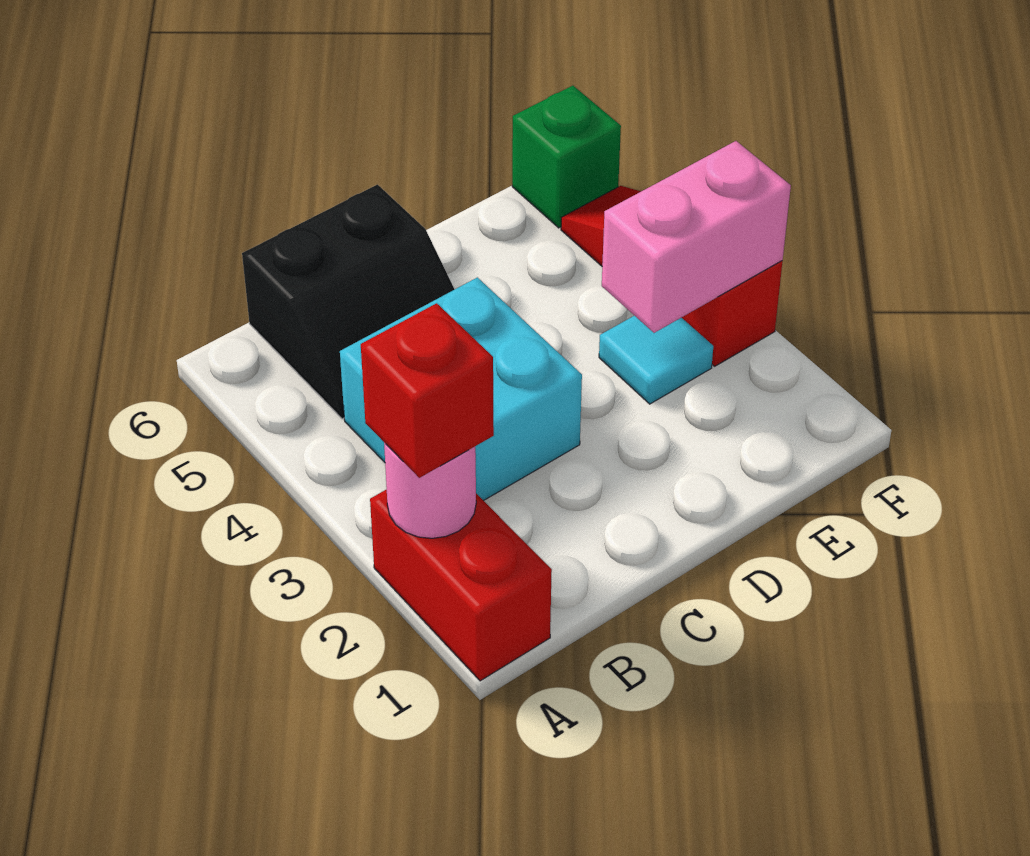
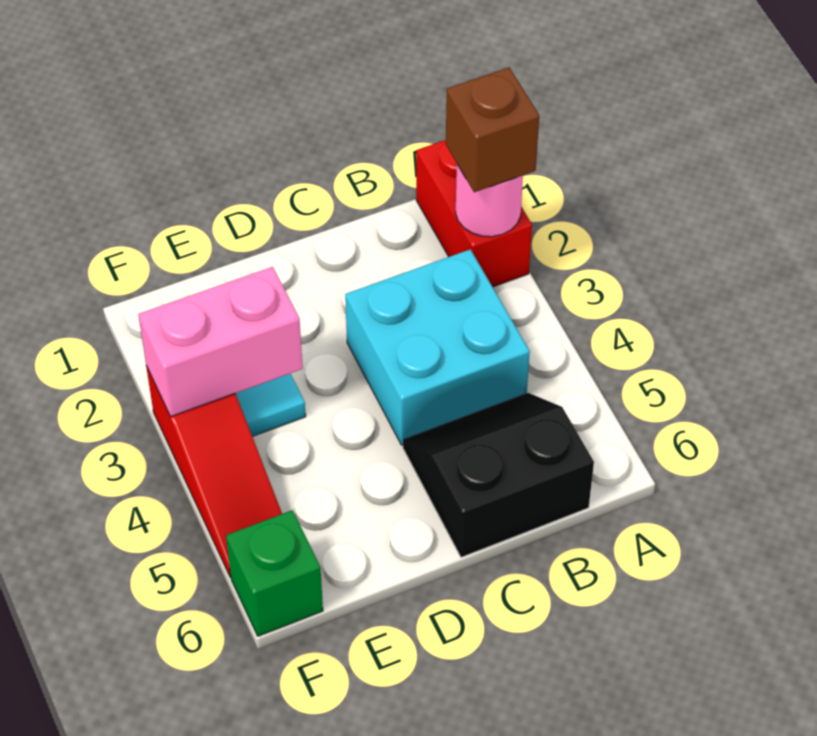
red brick A2 level 3 -> brown brick A2 level 3

